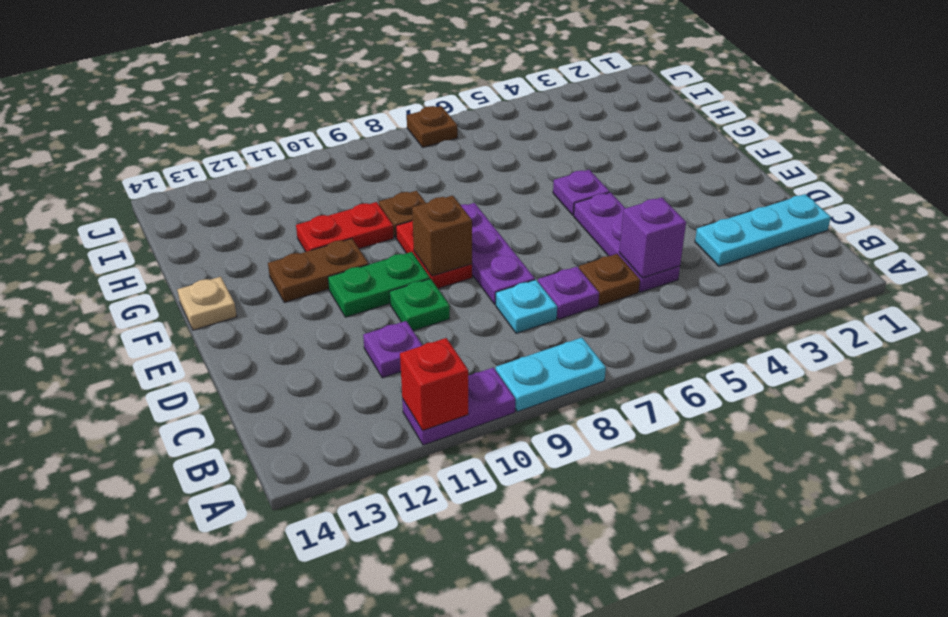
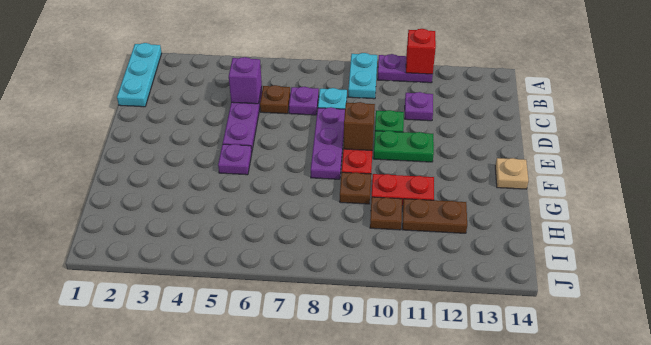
cyan plate A8:A9 level 1 -> cyan plate A9:B9 level 1
cyan plate C1:C3 level 1 -> cyan plate A1:C1 level 1
brown plate F11:F12 level 1 -> brown plate H11:H12 level 1
brown plate J7 level 1 -> brown plate H10 level 1

